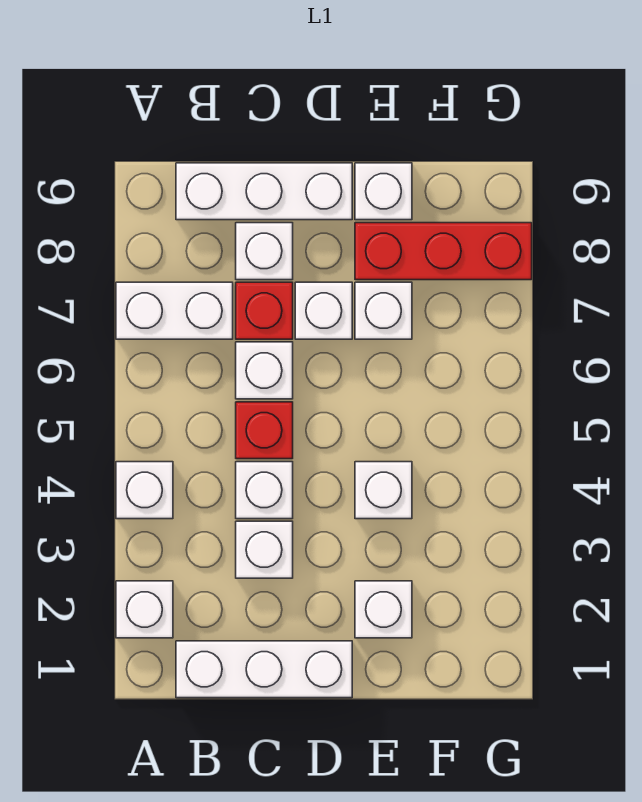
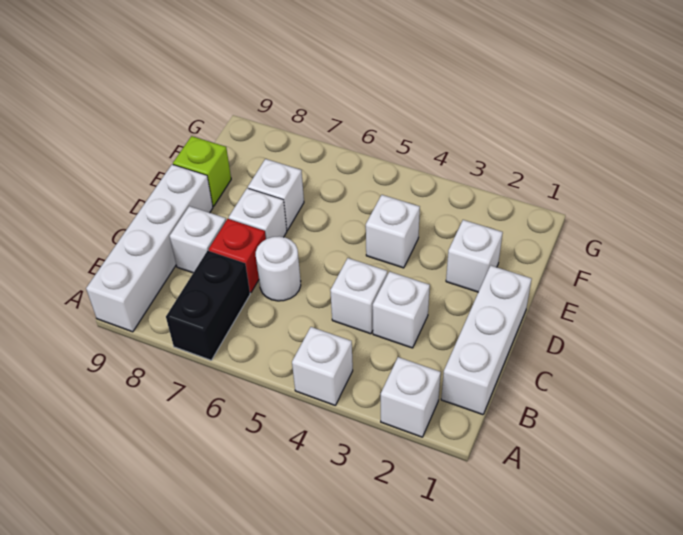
white brick A7:B7 level 1 -> black brick A7:B7 level 1
white brick B9:D9 level 1 -> white brick A9:D9 level 1
red brick C5 level 1 -> none
white brick C6 level 1 -> white round brick C6 level 1
red brick E8:G8 level 1 -> none
white brick E9 level 1 -> lime brick E9 level 1

